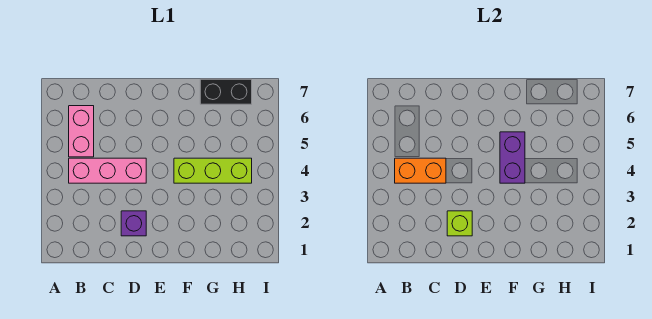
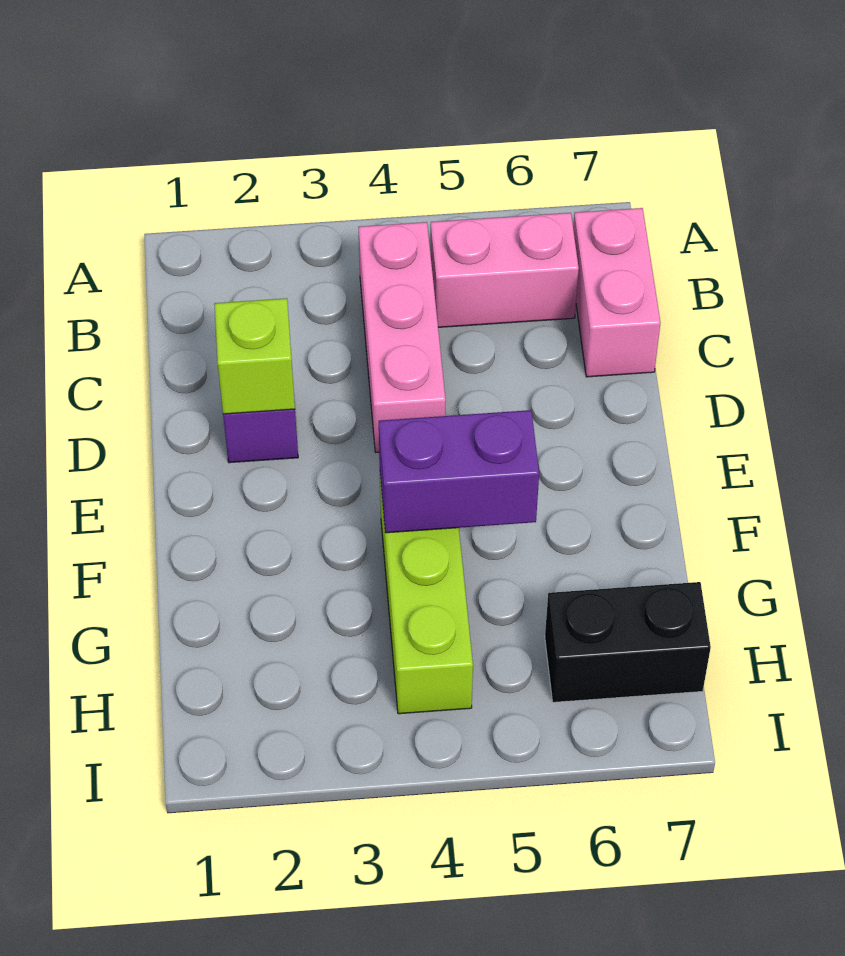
orange brick B4:C4 level 2 -> none
none -> pink brick B7:C7 level 1
black brick G7:H7 level 1 -> black brick H6:H7 level 1

